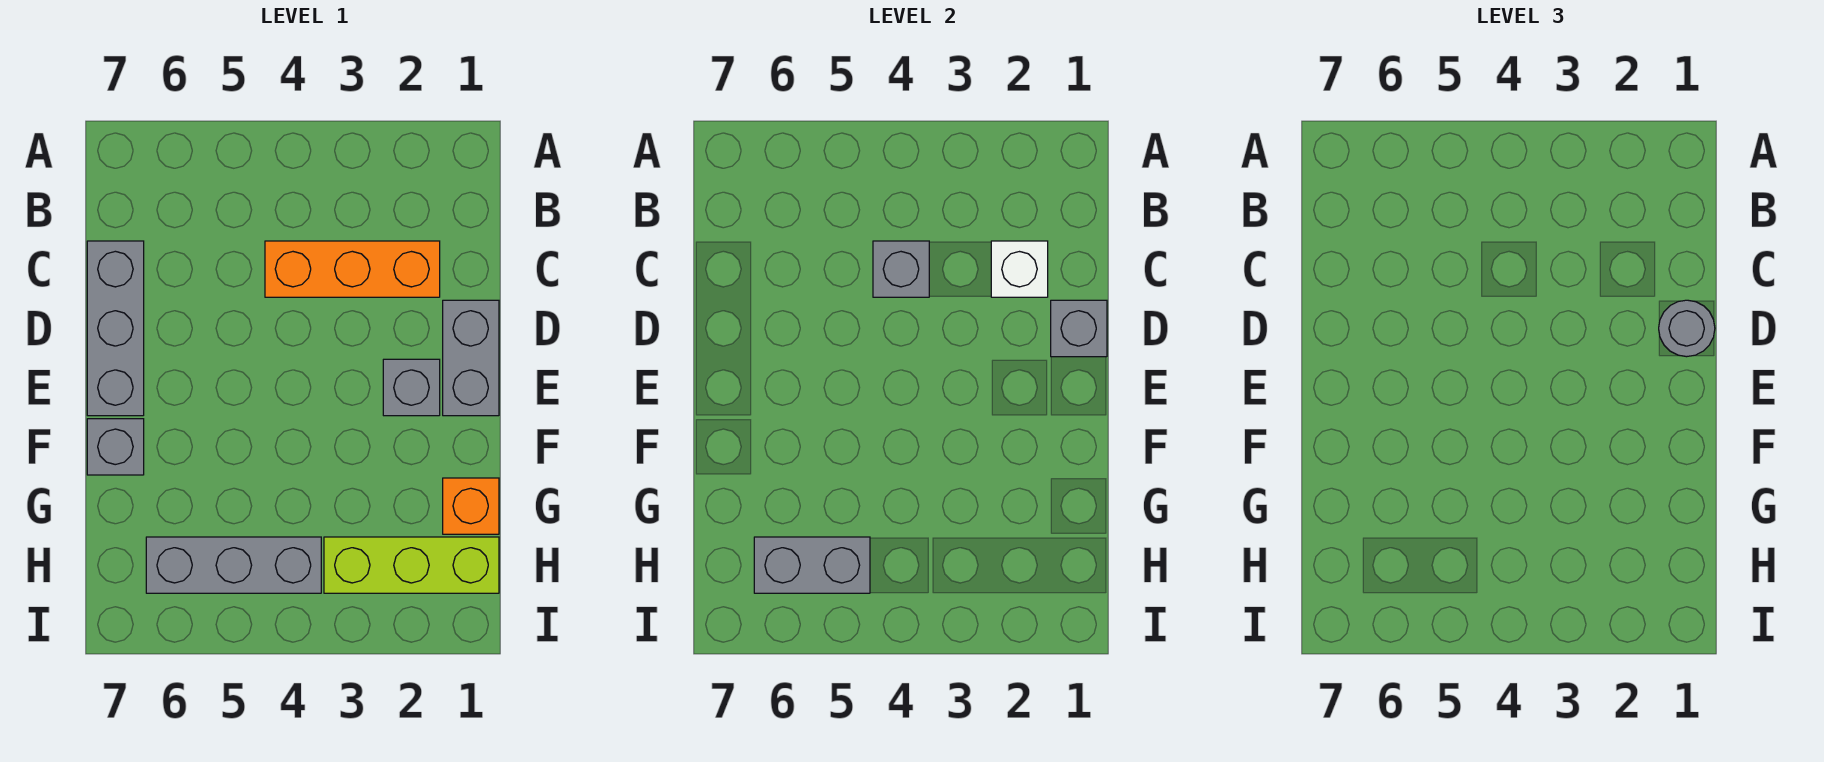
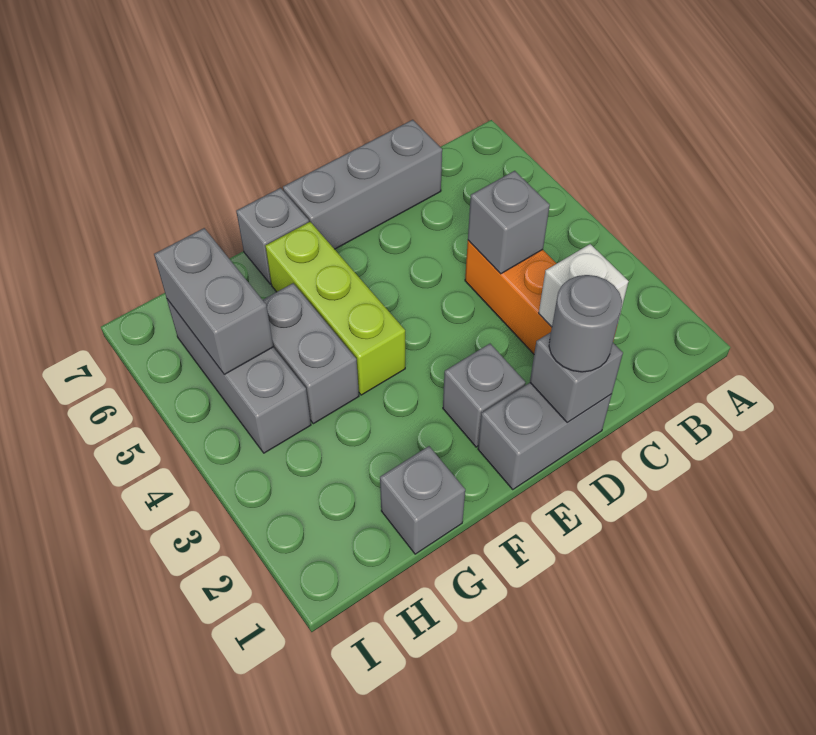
orange brick G1 level 1 -> grey brick G1 level 1
none -> grey brick G4:G5 level 1
lime brick H1:H3 level 1 -> lime brick F4:F6 level 1

